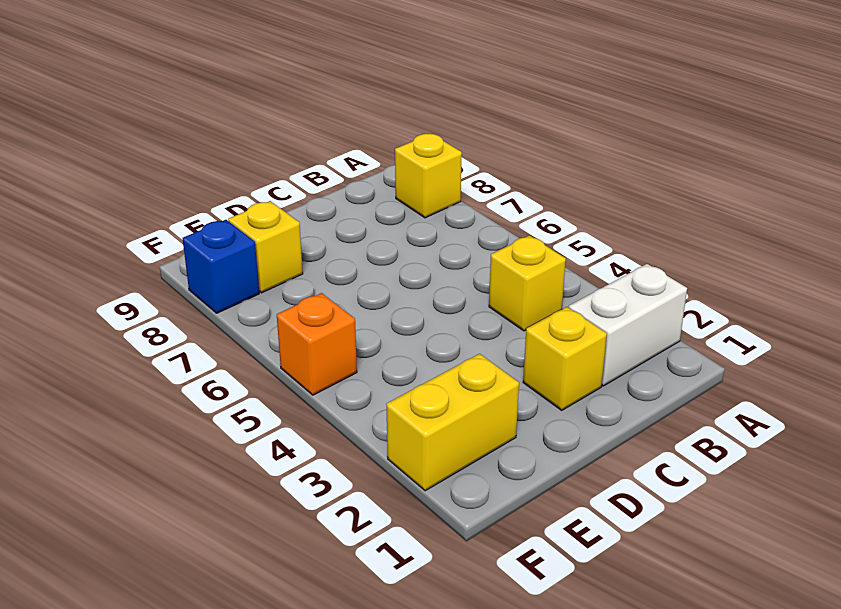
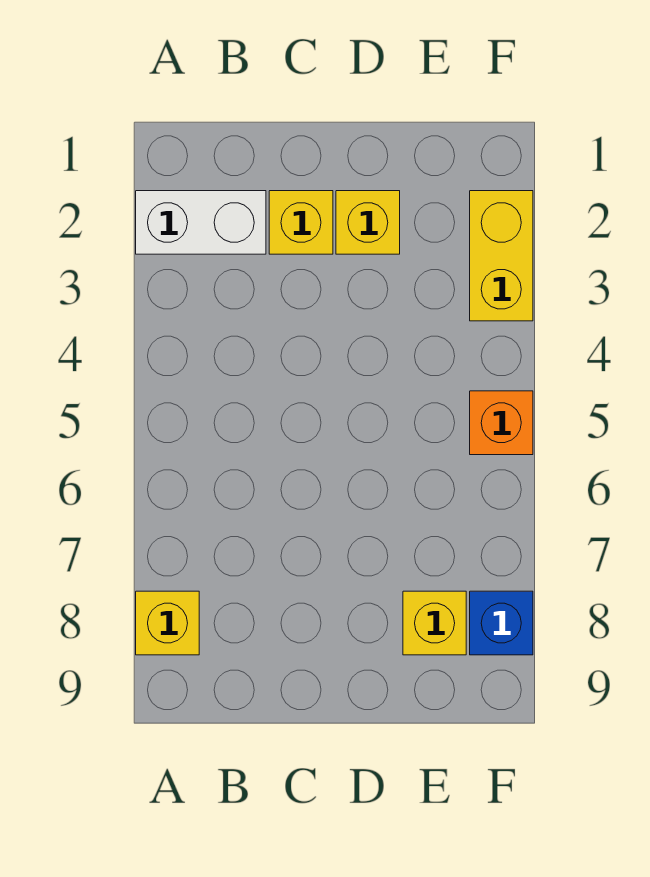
yellow brick B4 level 1 -> yellow brick D2 level 1
yellow brick E2:F2 level 1 -> yellow brick F2:F3 level 1

